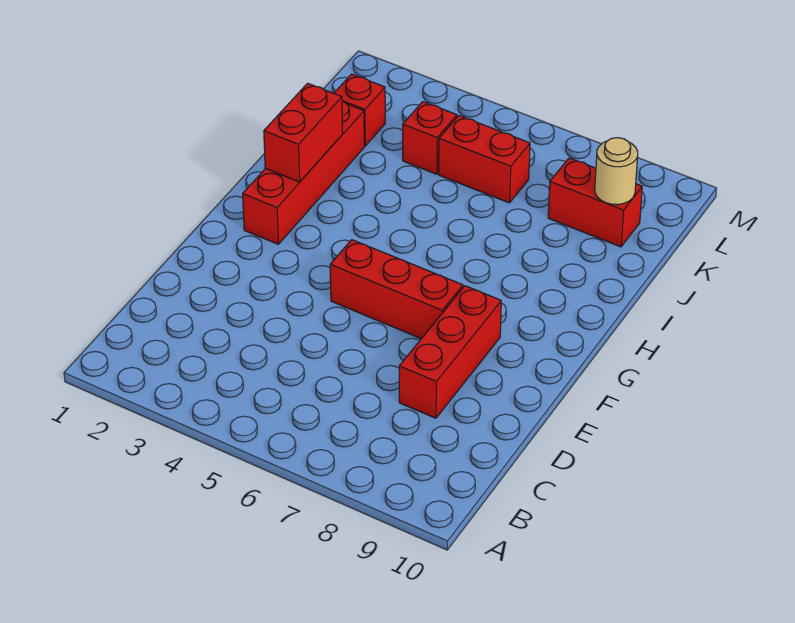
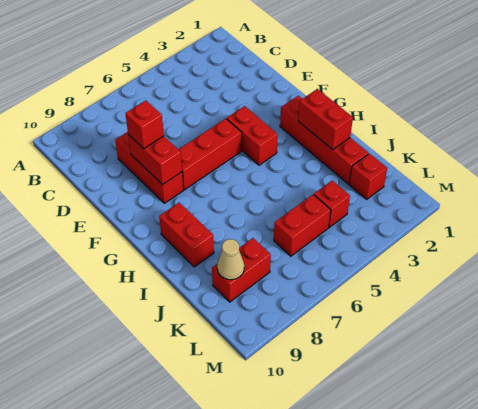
none -> red brick E8:F8 level 2
none -> red brick E8 level 3
none -> red brick F4:G4 level 1
none -> red brick H9:I9 level 1
tan round brick K9 level 2 -> tan cone K9 level 2

